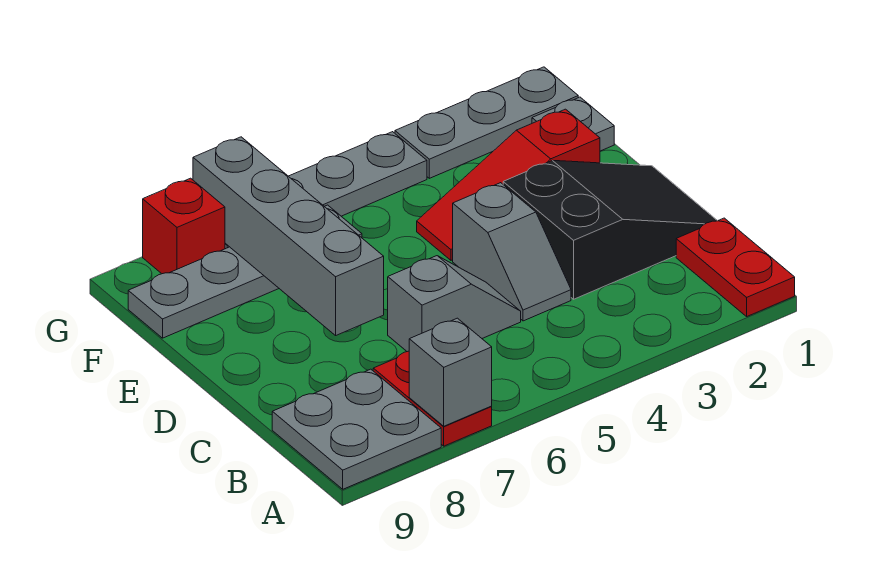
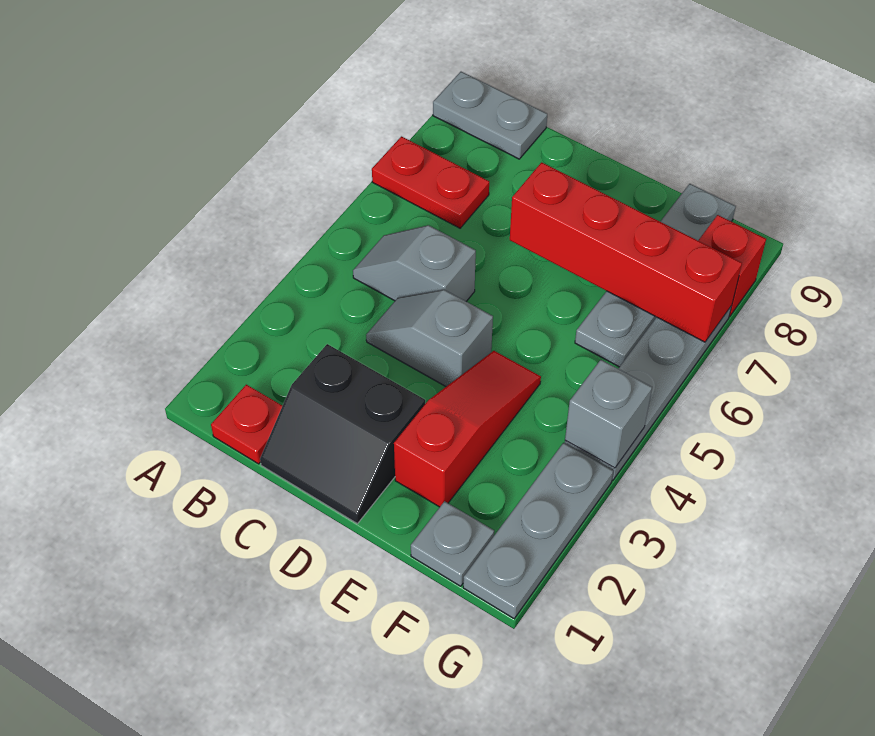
red plate A1:B1 level 1 -> red plate B1 level 1
grey brick A7 level 2 -> grey brick G4 level 2
grey plate A8:B9 level 1 -> grey plate A9:B9 level 1
black slope C1:D3 level 1 top 3 -> black slope C1:D2 level 1 top 2
grey slope C5:C6 level 1 top 6 -> grey slope B5:C5 level 1 top C
grey brick D7:G7 level 2 -> red brick D7:G7 level 2

